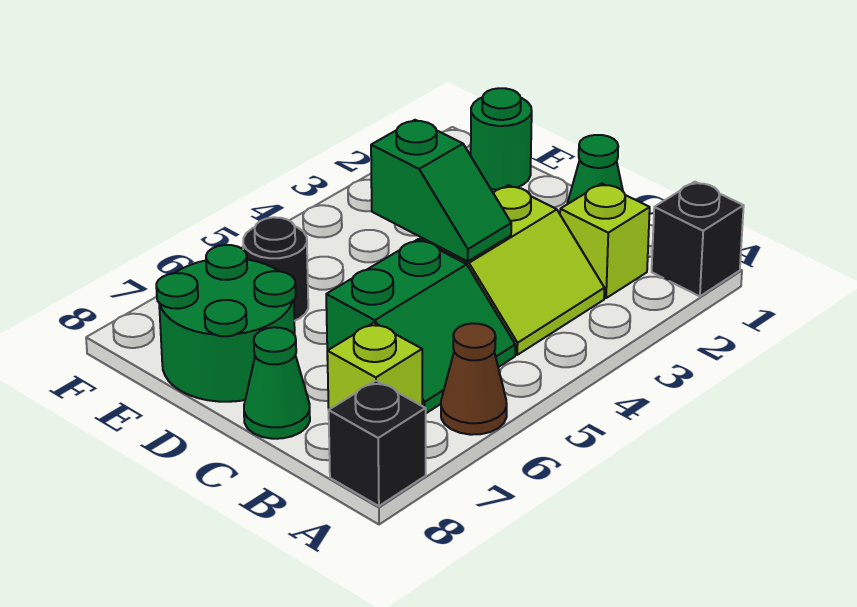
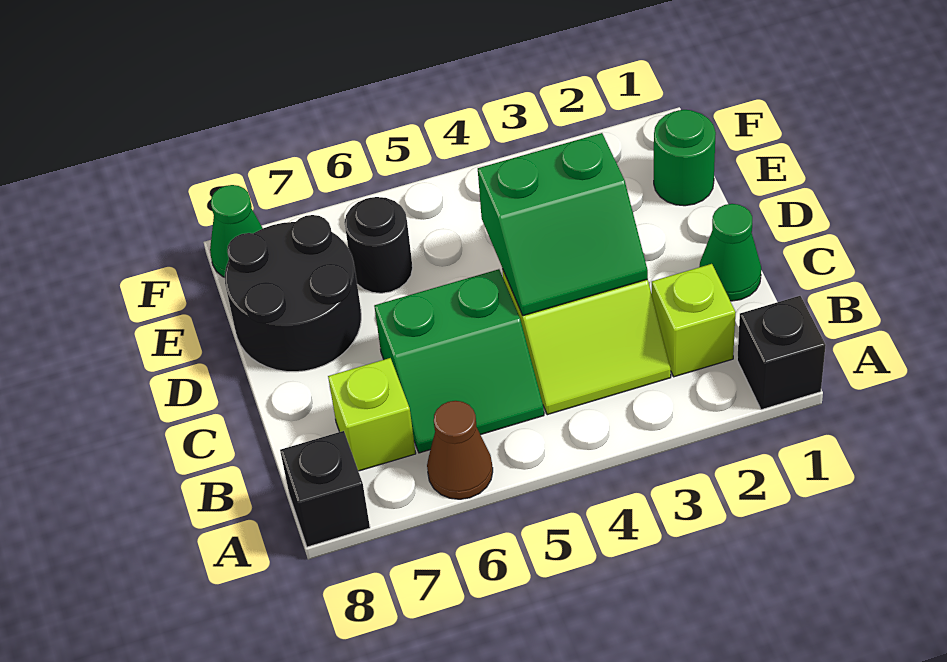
green slope C4:D4 level 2 top D -> green slope C3:D4 level 2 top D
green cone C8 level 1 -> green cone F8 level 1
green round brick D7:E8 level 1 -> black round brick D7:E8 level 1

